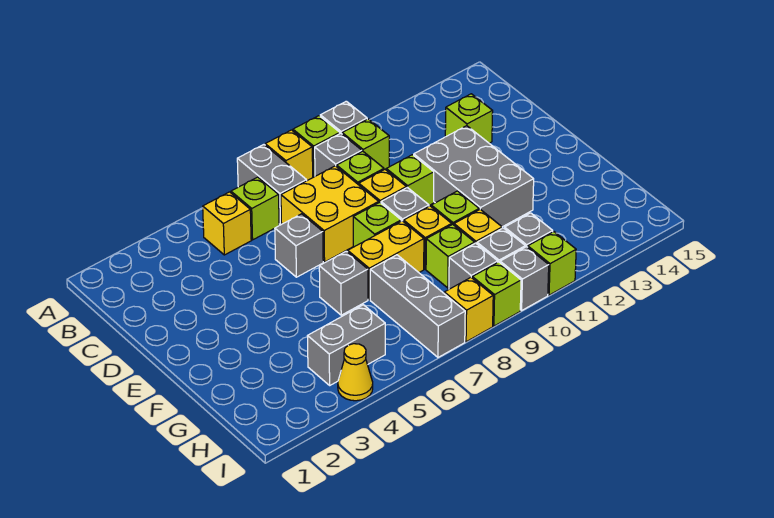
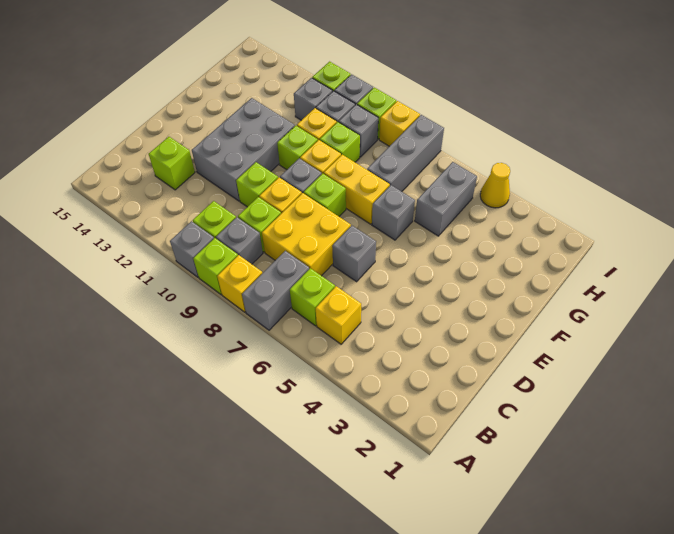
grey brick H4:H5 level 1 -> grey brick G5:H5 level 1

